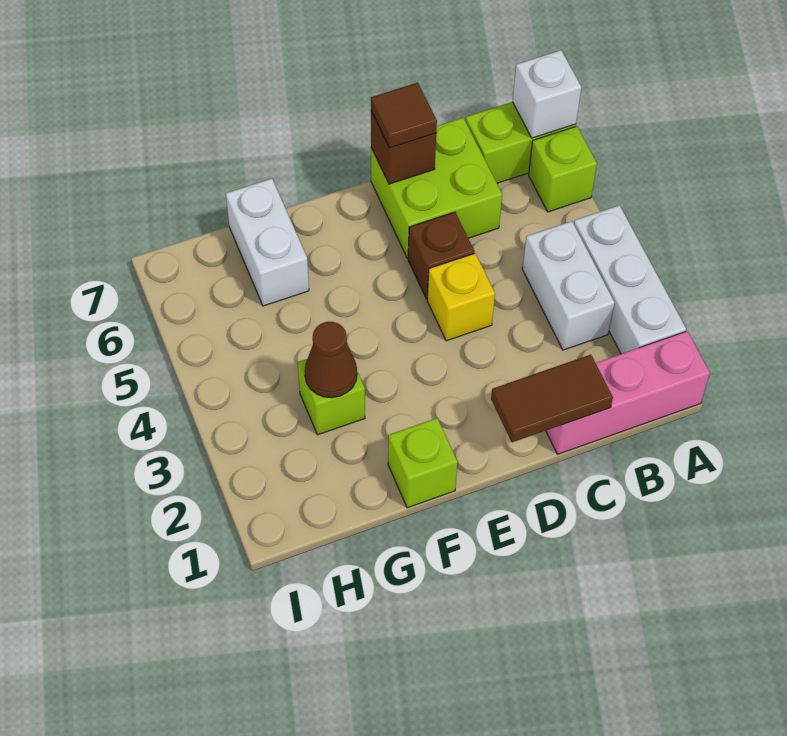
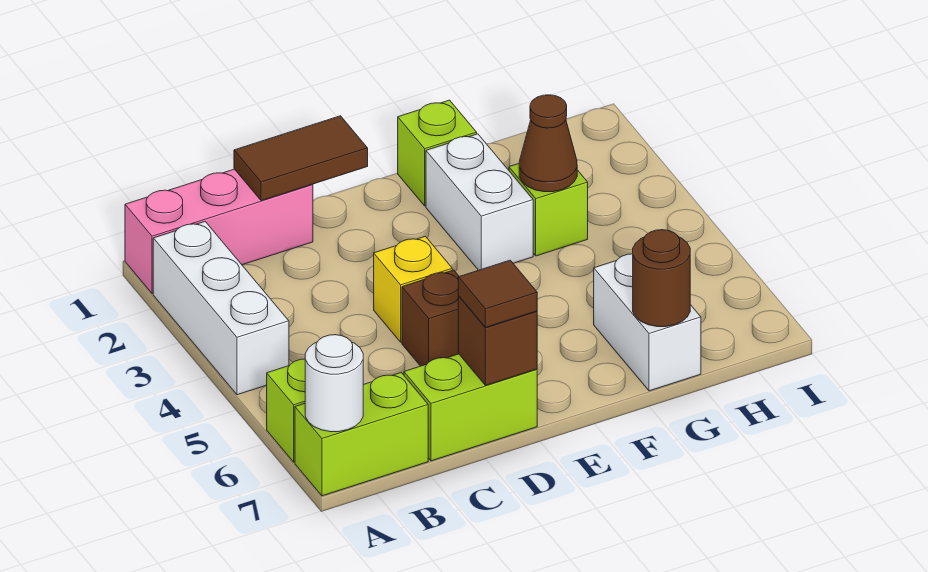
white brick A7 level 2 -> white round brick A7 level 2
white brick B3:B4 level 1 -> white brick F2:F3 level 1
lime brick C6:D7 level 1 -> lime brick C7:D7 level 1
none -> brown round brick G7 level 2

